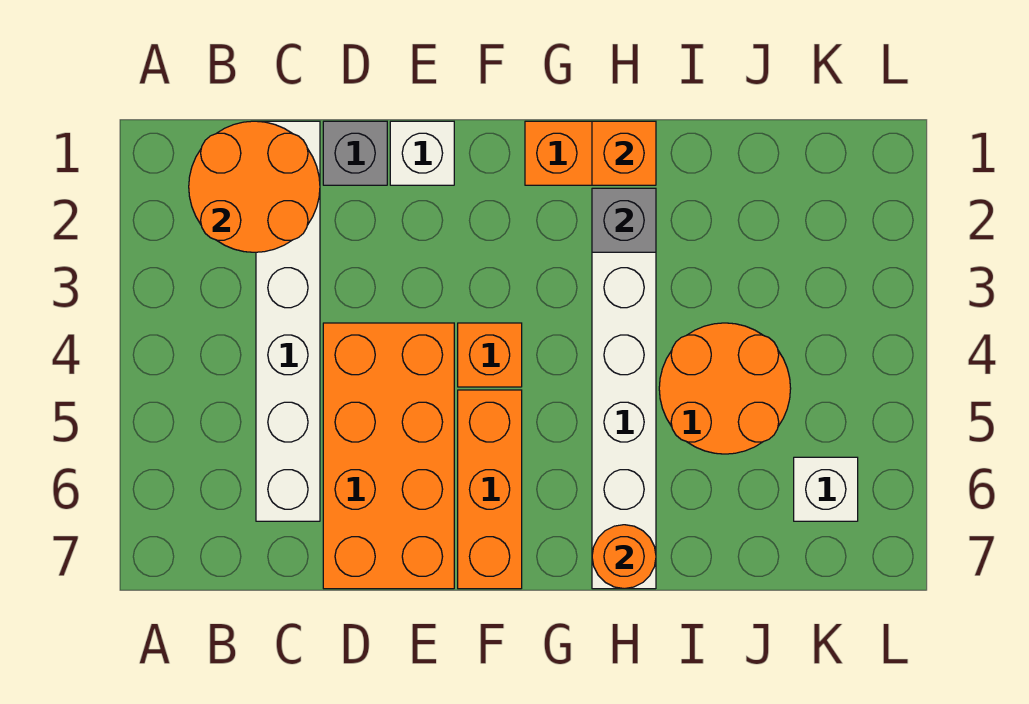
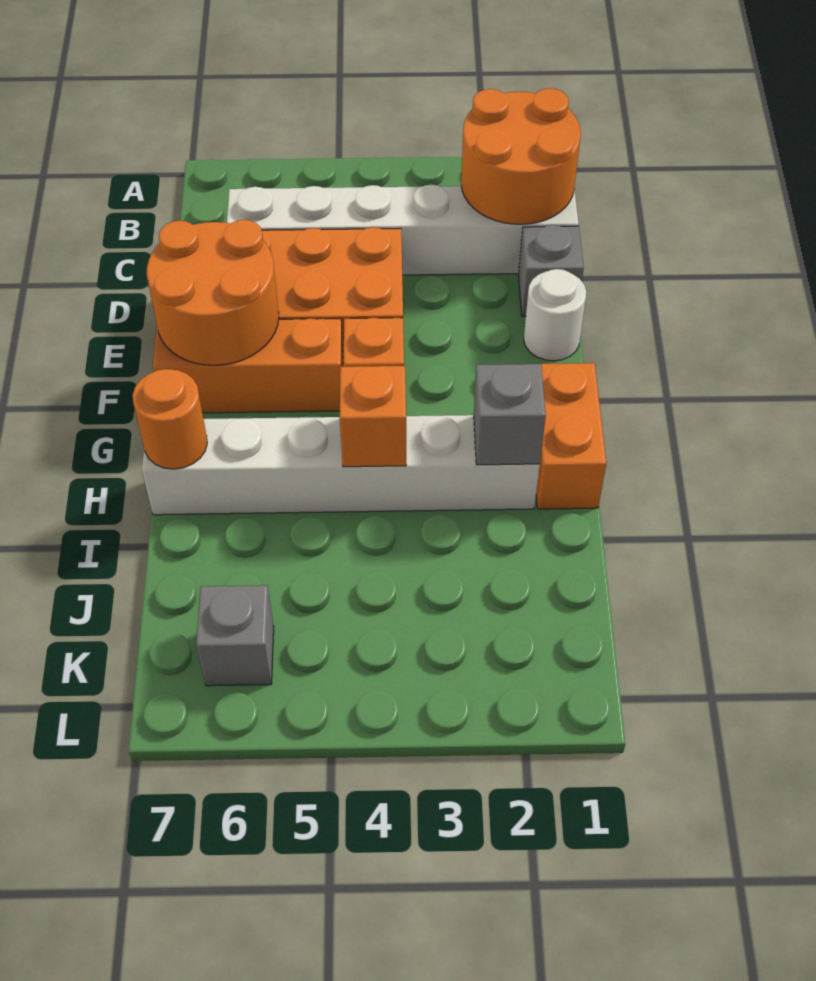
white brick E1 level 1 -> white round brick E1 level 1
orange brick H1 level 2 -> orange brick H4 level 2
orange round brick I4:J5 level 1 -> orange round brick E6:F7 level 2
white brick K6 level 1 -> grey brick K6 level 1

